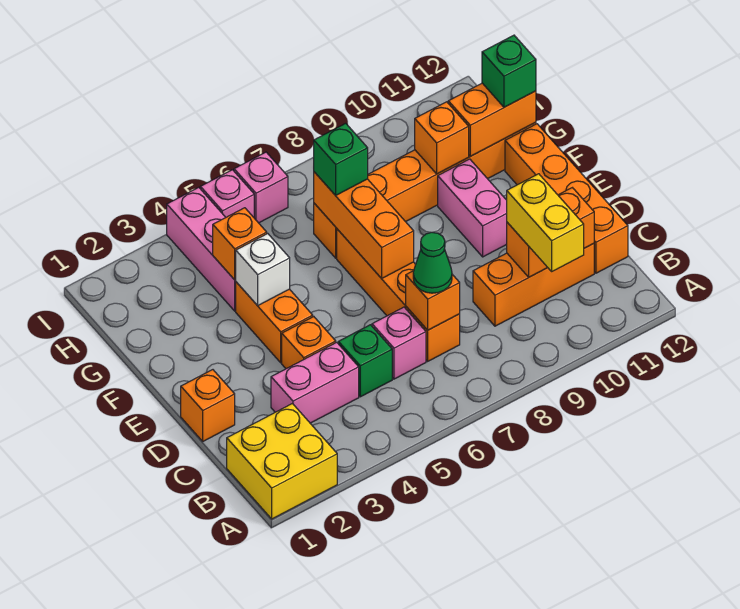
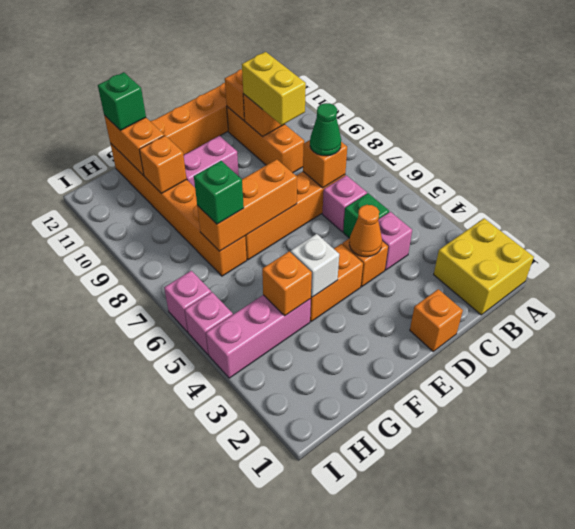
yellow brick B10:C10 level 3 -> yellow brick C9:C10 level 3
pink brick C3:C4 level 1 -> pink brick C4 level 1
none -> orange cone D4 level 2

